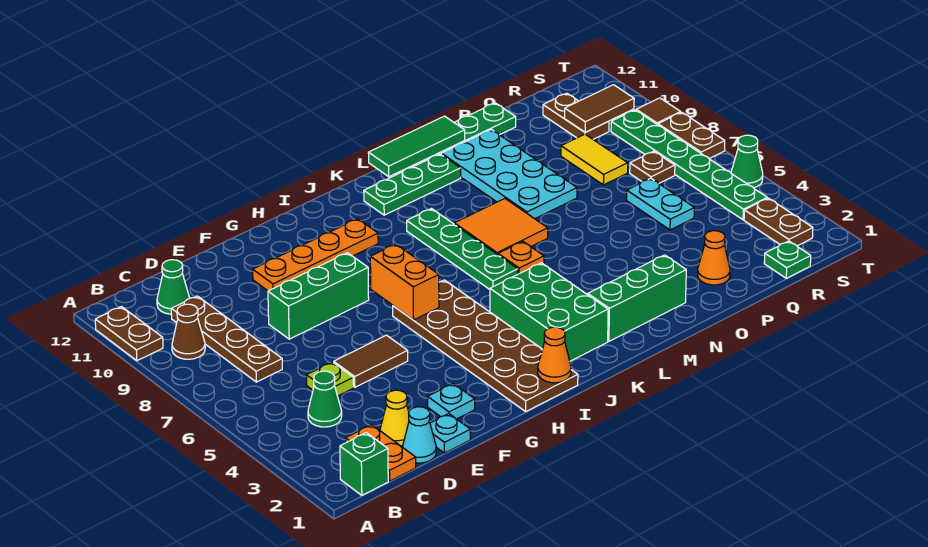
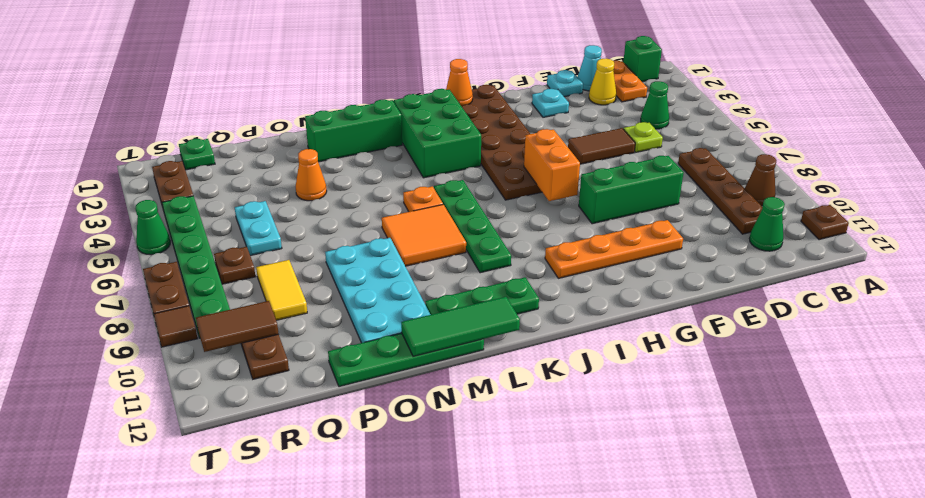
brown plate A10:A11 level 1 -> brown plate A11 level 1
orange cone P2 level 1 -> orange cone O4 level 1

